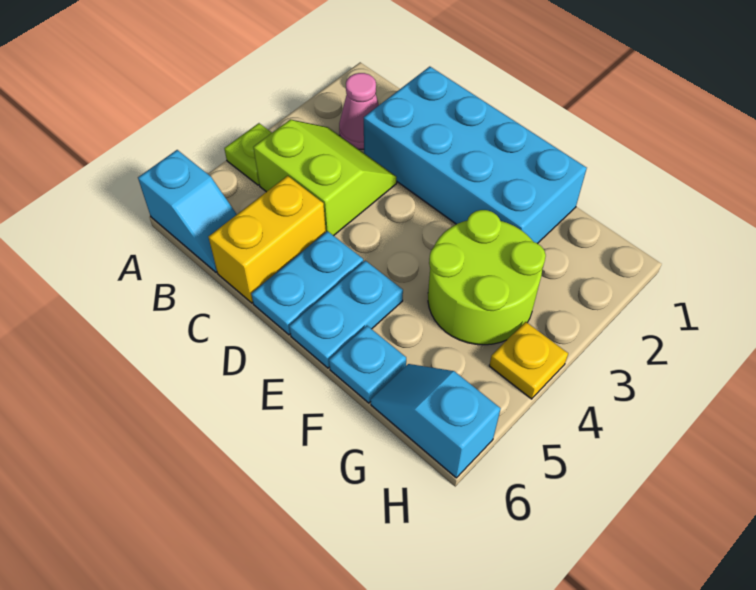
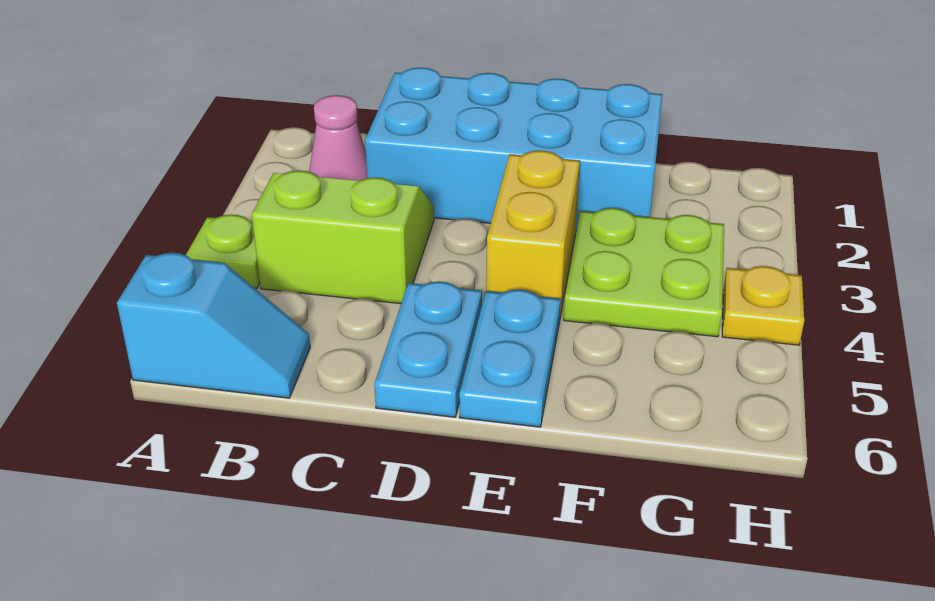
yellow brick C5:C6 level 1 -> yellow brick E3:E4 level 1
lime round brick F3:G4 level 1 -> lime plate F3:G4 level 1
cyan plate F6 level 1 -> none
cyan slope G6:H6 level 1 top H -> none

